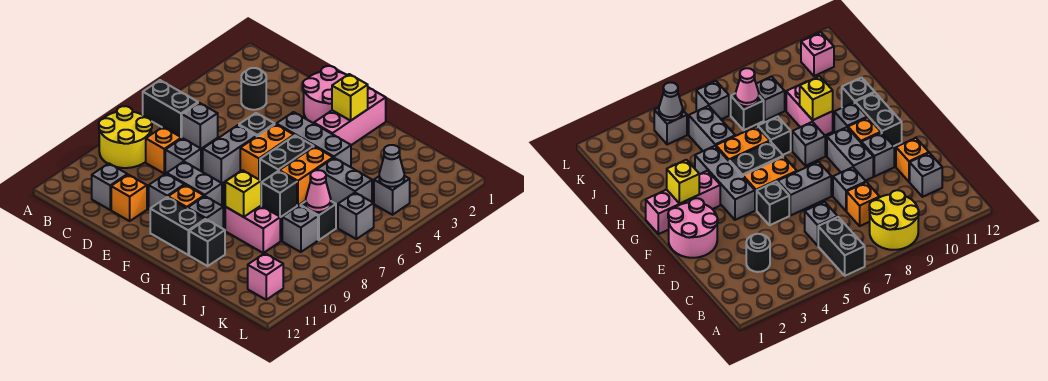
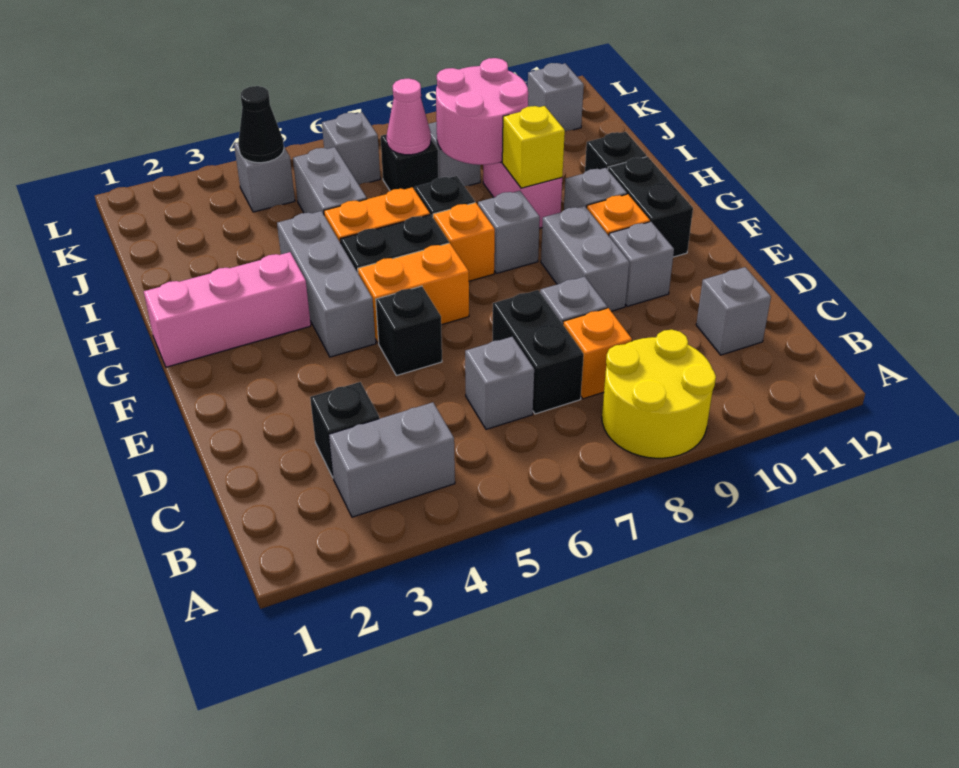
black brick A6:B6 level 1 -> black brick C7:D7 level 1
black round brick C3 level 1 -> black brick C3 level 1
orange brick D11 level 1 -> orange brick G7 level 1
pink round brick E1:F2 level 1 -> pink round brick I8:J9 level 2
grey brick E6:E7 level 1 -> grey brick B3:B4 level 1
yellow brick G2 level 2 -> none
grey cone K4 level 2 -> black cone K4 level 2
pink brick K11 level 1 -> grey brick K11 level 1

